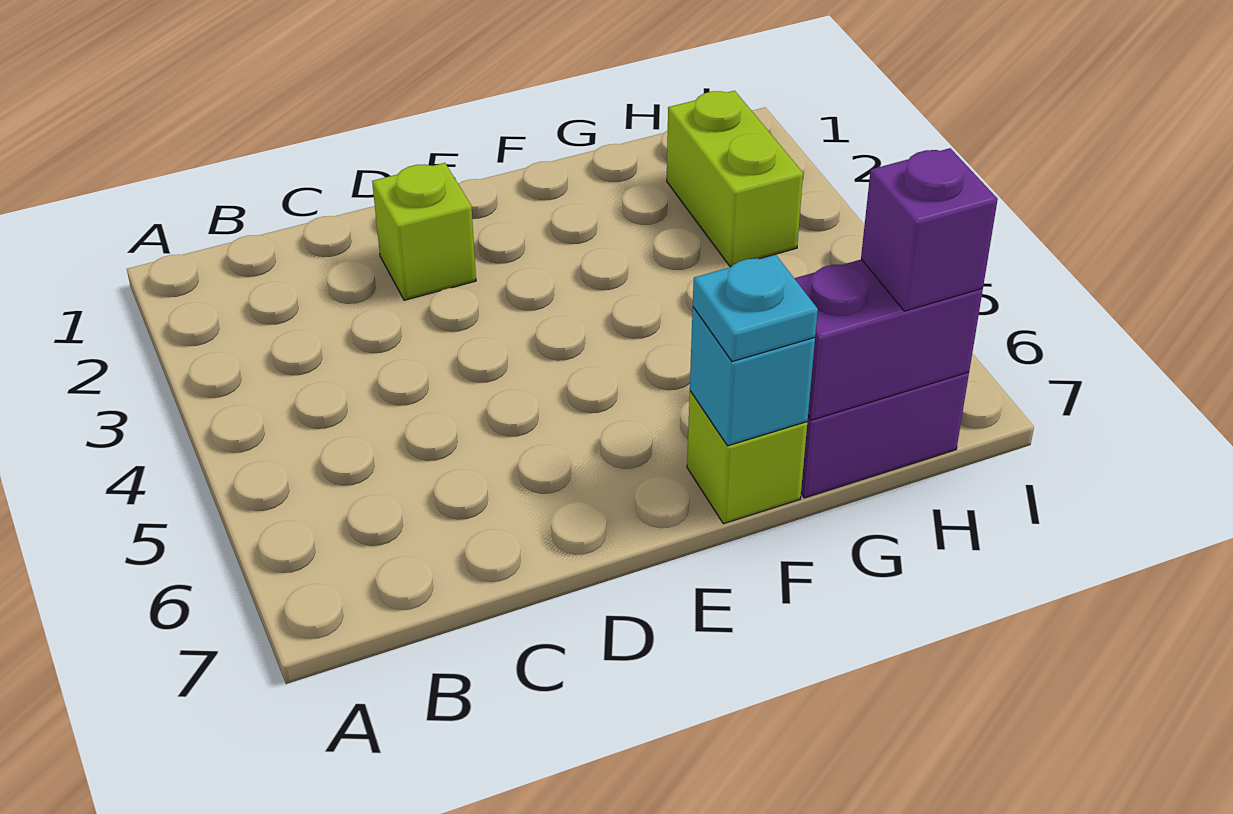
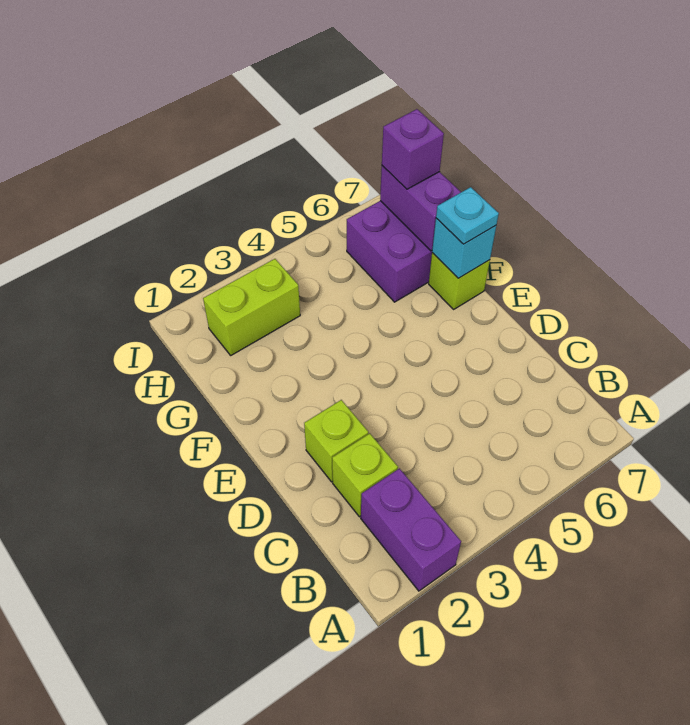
none -> purple brick A2:B2 level 1
none -> lime brick C2 level 1

